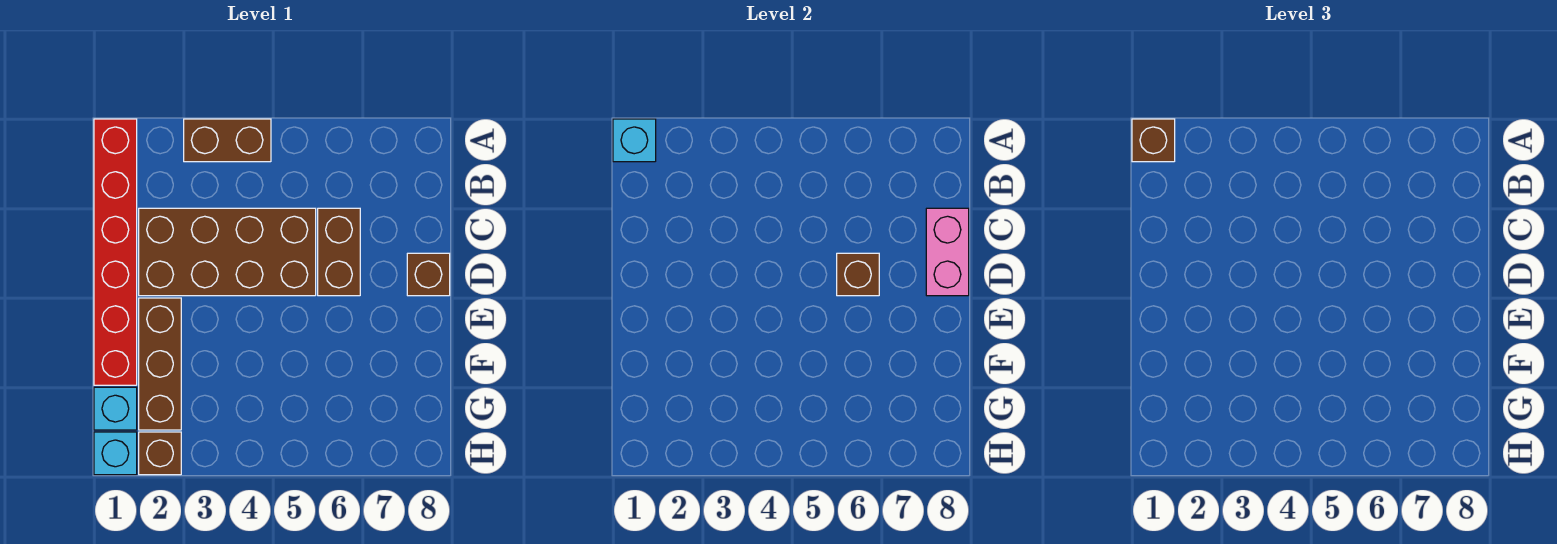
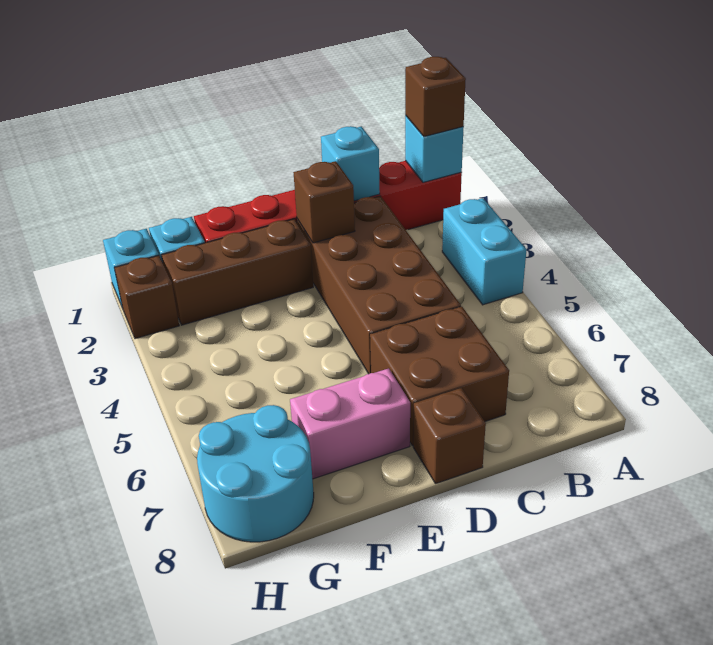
brown brick A3:A4 level 1 -> cyan brick A3:A4 level 1
none -> cyan brick C1 level 2
brown brick C6:D6 level 1 -> brown brick C6:D7 level 1
pink brick C8:D8 level 2 -> pink brick E7:F7 level 1
brown brick D6 level 2 -> brown brick D2 level 2
none -> cyan round brick G7:H8 level 1

